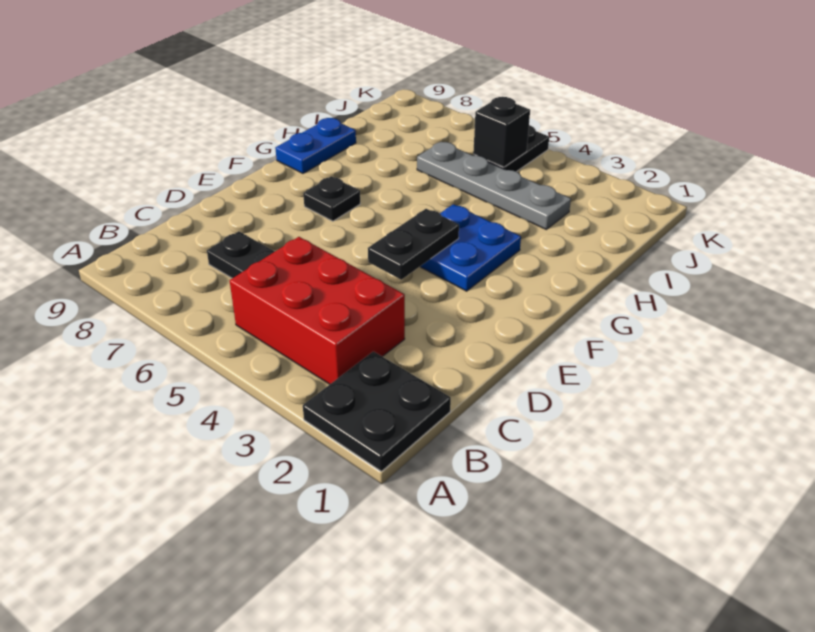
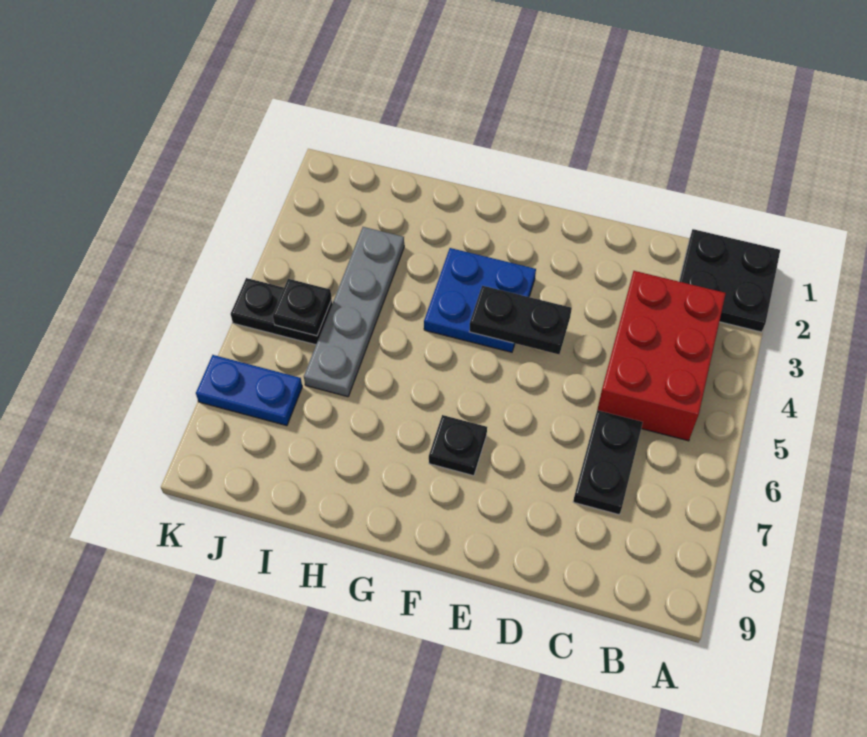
blue plate G9:H9 level 1 -> blue plate J7:K7 level 1
black brick J5 level 2 -> black plate J5 level 2

